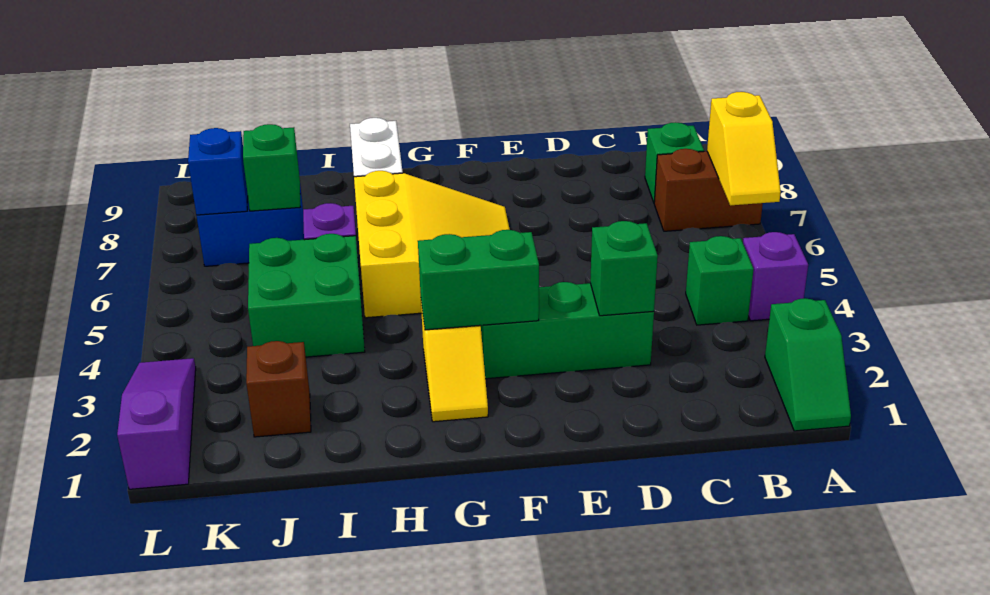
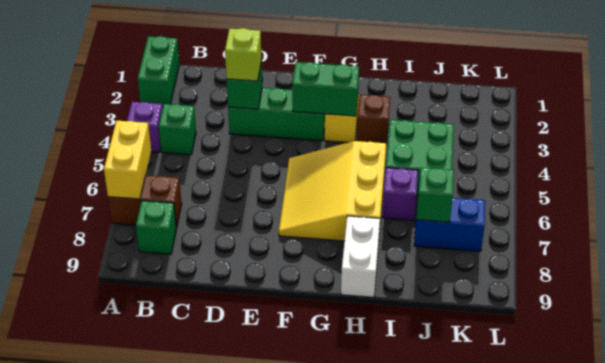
green slope A1:A2 level 1 top 2 -> green brick A1:A2 level 1
yellow slope A6:A7 level 2 top 7 -> yellow brick A6:A7 level 2
none -> lime brick D3 level 3
brown brick J2 level 1 -> brown brick H3 level 1
blue brick K7 level 2 -> none
purple slope L1:L3 level 1 top 1 -> none

